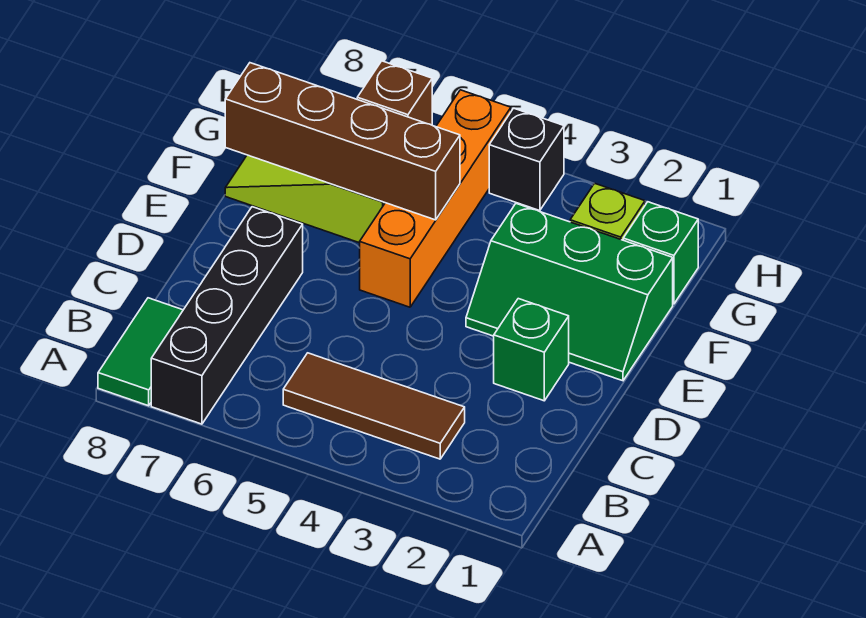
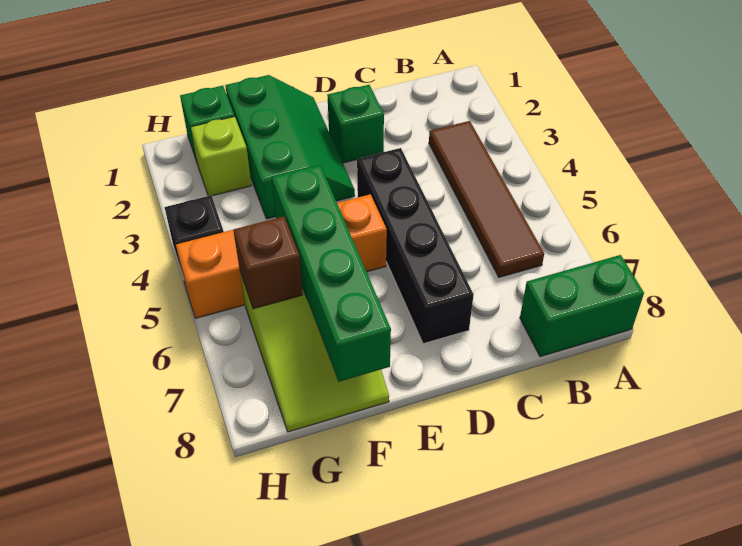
black brick A7:D7 level 1 -> black brick D4:D7 level 1
green tile A8:B8 level 1 -> green brick A8:B8 level 1
brown tile B3:B5 level 1 -> brown tile B3:B6 level 1
brown brick F5:F8 level 2 -> green brick F5:F8 level 2

